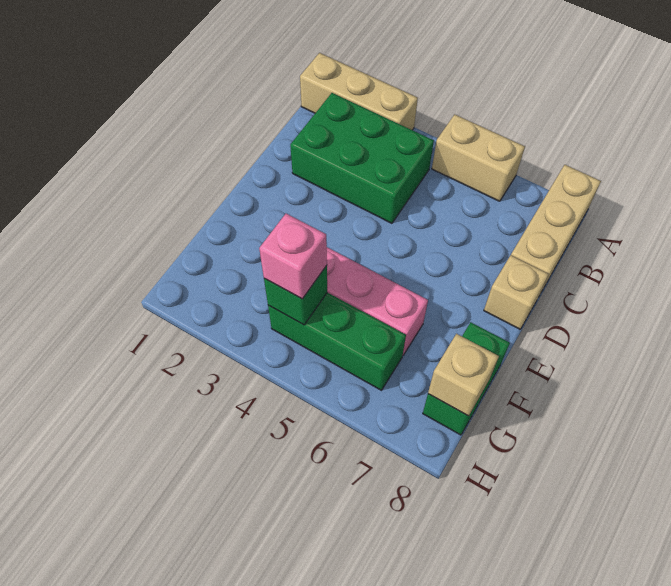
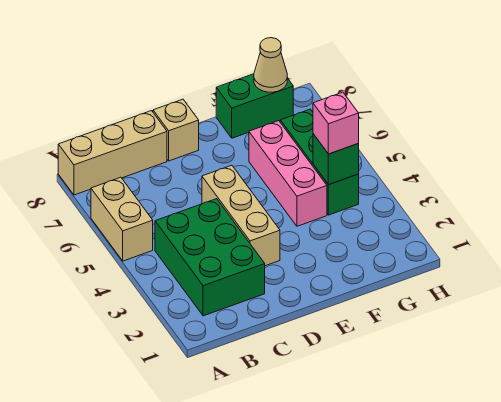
tan brick A1:A3 level 1 -> tan brick D3:D5 level 1
tan brick G8 level 2 -> tan cone G8 level 2

